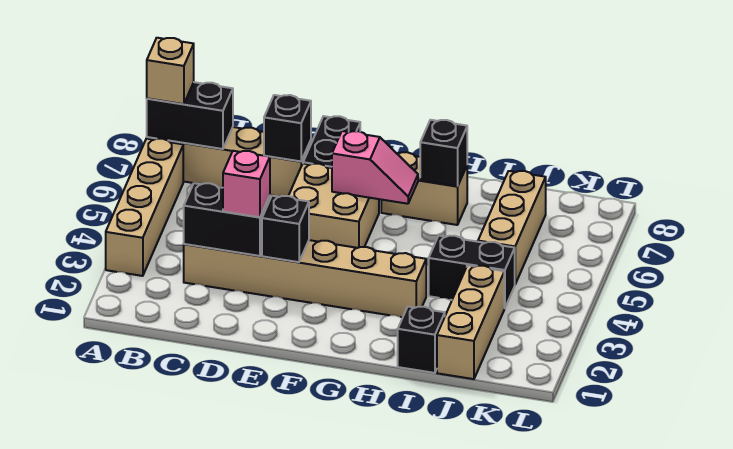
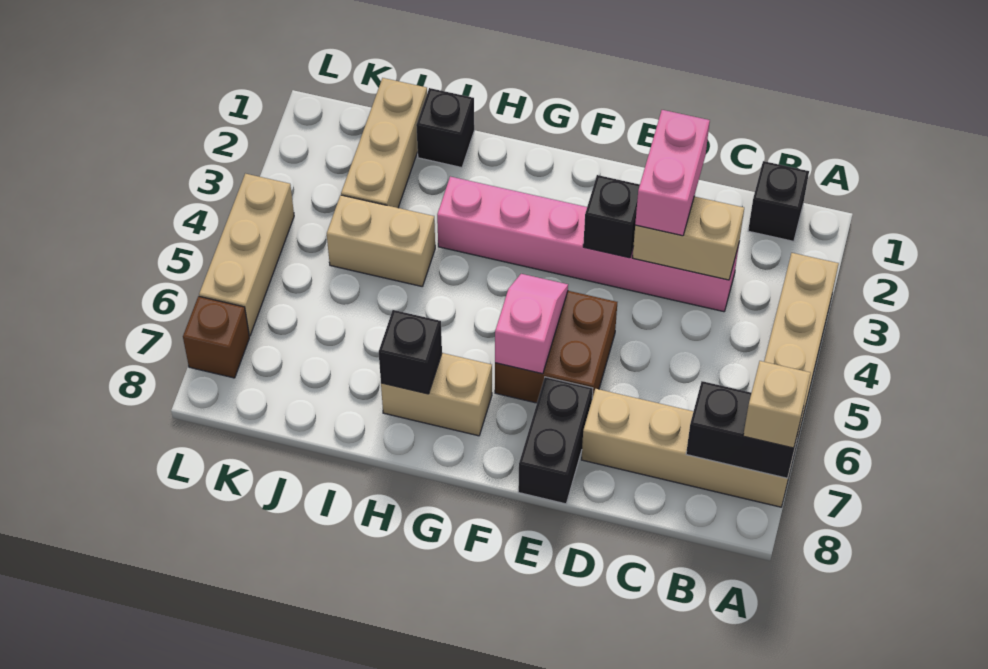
tan brick C3:H3 level 1 -> pink brick C3:H3 level 1
black brick C3:D3 level 2 -> tan brick C3:D3 level 2
pink brick D3 level 3 -> pink brick D2:D3 level 3
black brick D7 level 2 -> black brick B1 level 1
tan brick E5:F6 level 1 -> brown brick E5:F6 level 1
pink slope F6:G6 level 2 top F -> pink slope F5:F6 level 2 top 6
black brick I4:J4 level 1 -> tan brick I4:J4 level 1
tan brick J5:J7 level 1 -> tan brick L4:L6 level 1
none -> brown brick L7 level 1

